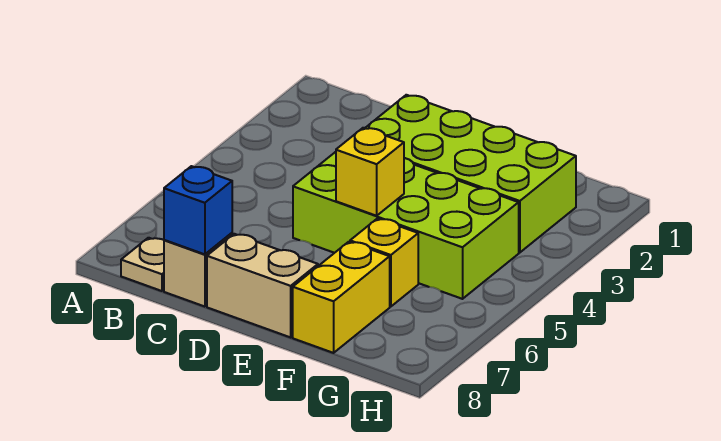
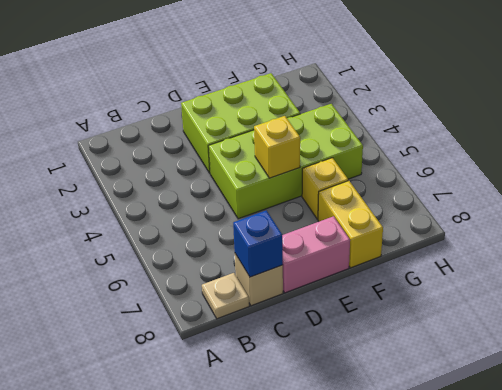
lime brick D2:G3 level 1 -> lime brick D2:F3 level 1
tan brick D8:E8 level 1 -> pink brick D8:E8 level 1

